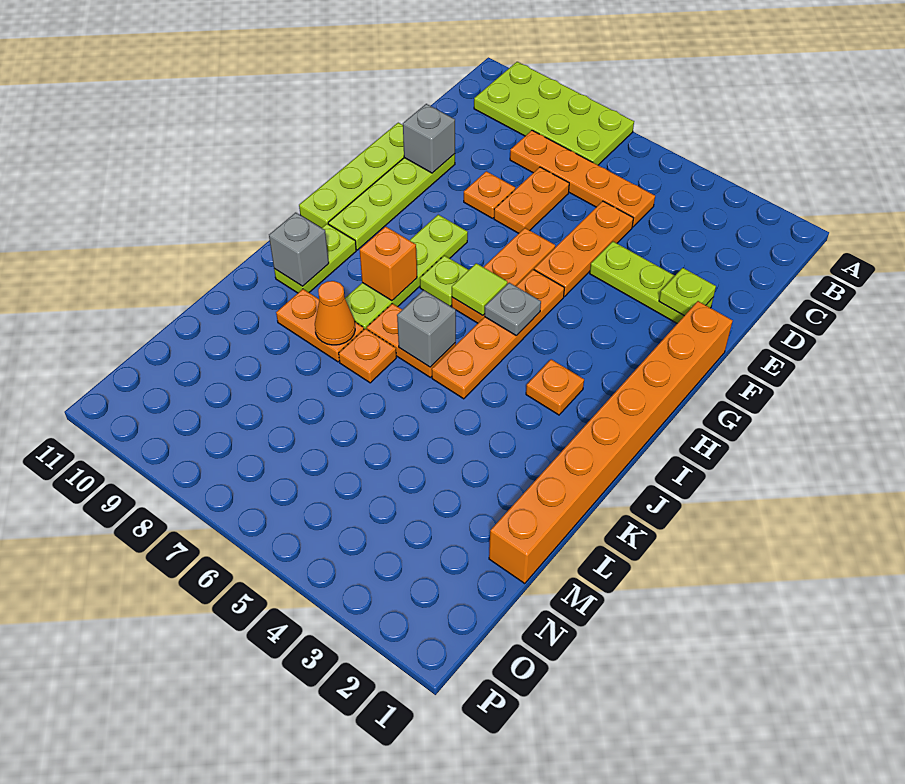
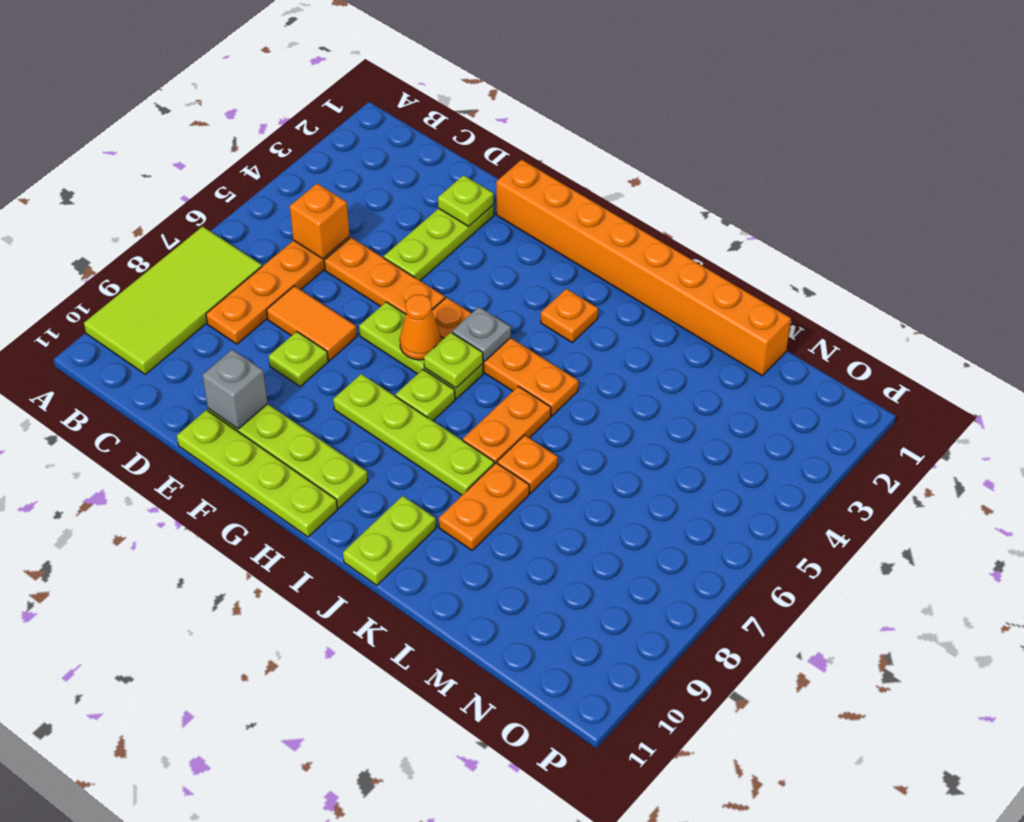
lime plate A7:B10 level 1 -> lime tile A7:B10 level 1
orange plate D7:E7 level 1 -> orange tile D7:E7 level 1
orange plate E8 level 1 -> lime plate E8 level 1
orange plate F6:H6 level 1 -> lime plate F6:H6 level 1
lime tile H6 level 2 -> lime plate H6 level 2
orange brick I8 level 2 -> orange brick C5 level 2
lime plate I10:J10 level 1 -> lime plate J10:J11 level 1
grey brick J6 level 2 -> none
grey brick J10 level 2 -> none
orange cone K8 level 2 -> orange cone G6 level 2

